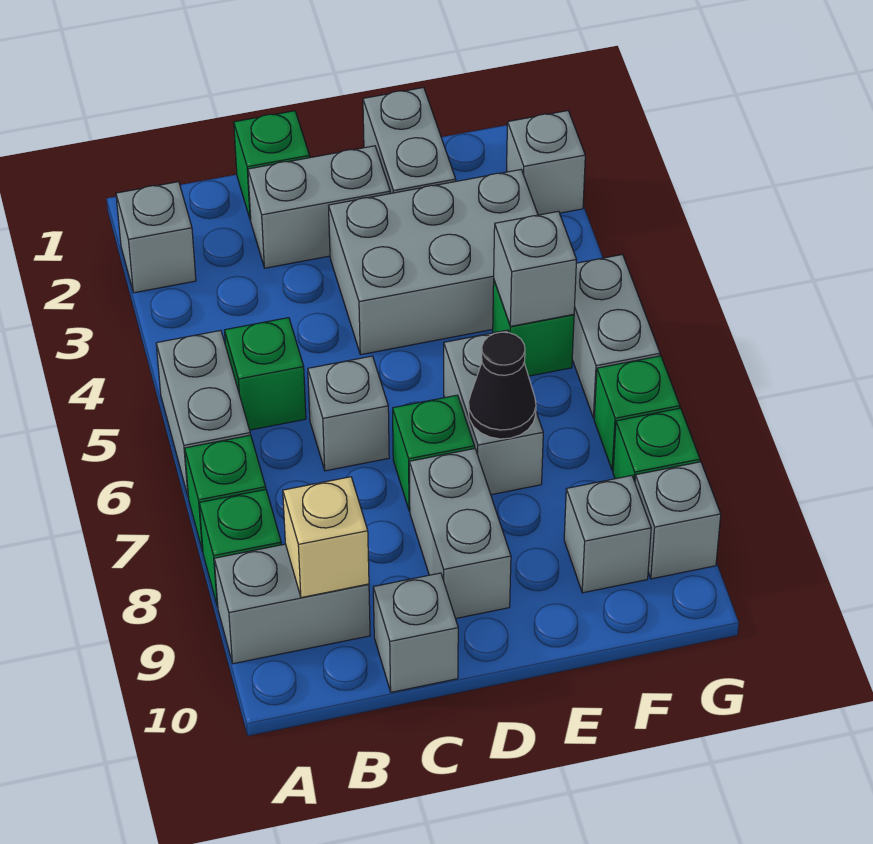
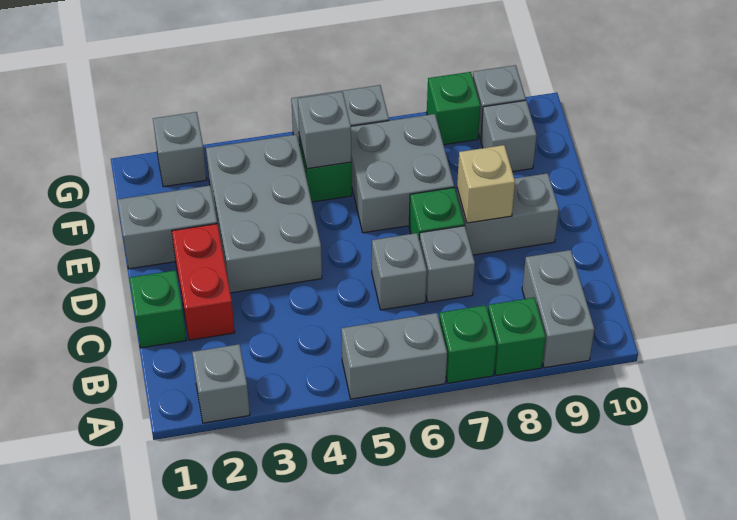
green brick B5 level 1 -> none
tan brick B9 level 2 -> tan brick D8 level 2
grey brick C2:D2 level 1 -> red brick C2:D2 level 1
grey brick C10 level 1 -> grey brick C7 level 1
grey brick E6:E7 level 1 -> grey brick E6:F7 level 1
black cone E7 level 2 -> none
green brick G7 level 1 -> none

